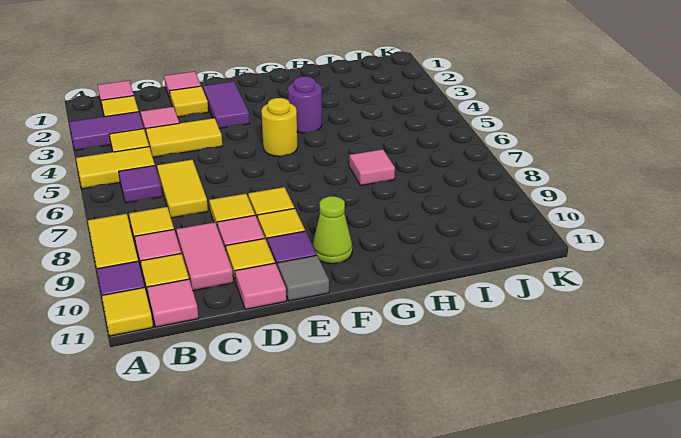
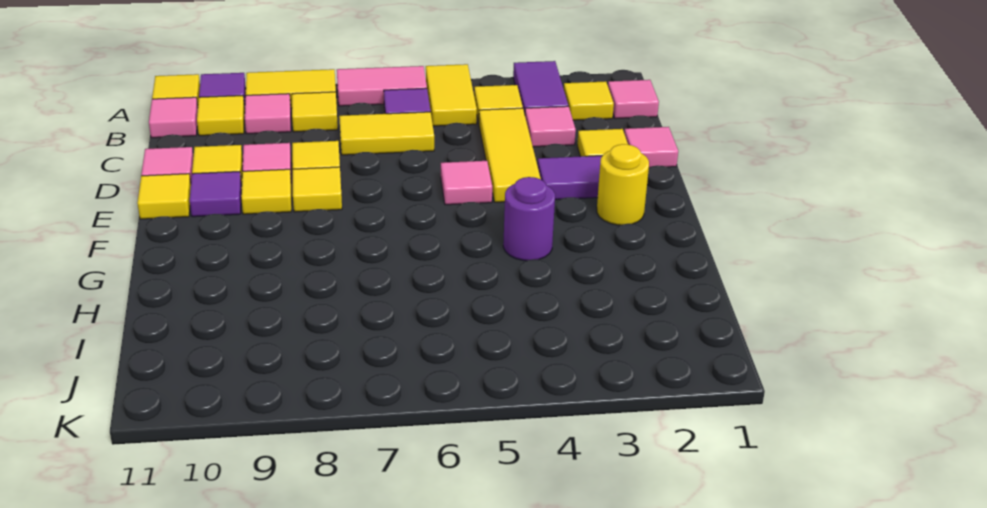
yellow tile C4:D4 level 1 -> yellow tile C4:E4 level 1
pink tile C9:C10 level 1 -> pink tile A6:A7 level 1
grey tile E11 level 1 -> yellow tile E11 level 1
yellow round brick F5 level 1 -> yellow round brick F2 level 1
lime cone F10 level 1 -> none
pink tile H7 level 1 -> pink tile E5 level 1

